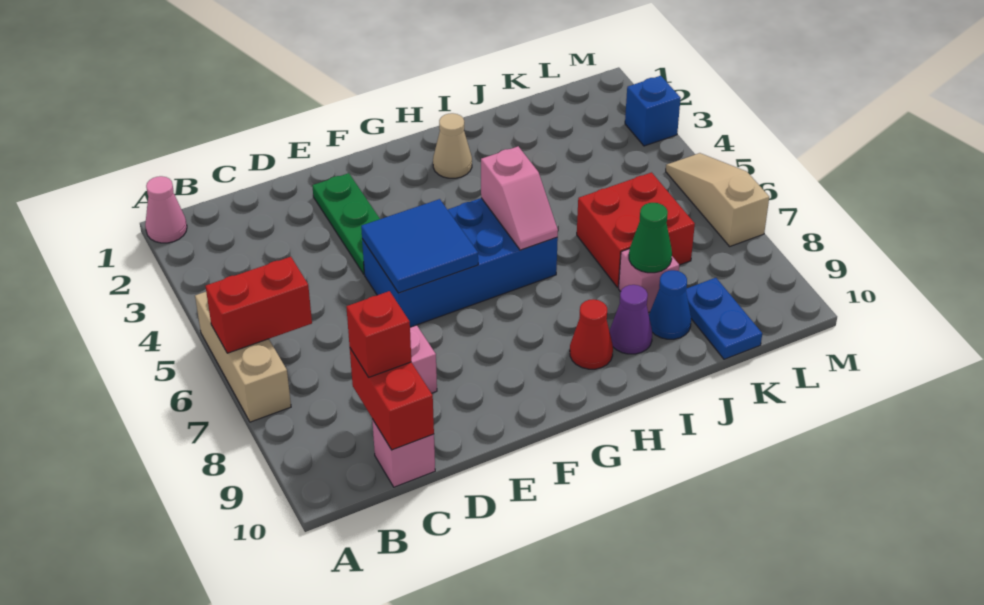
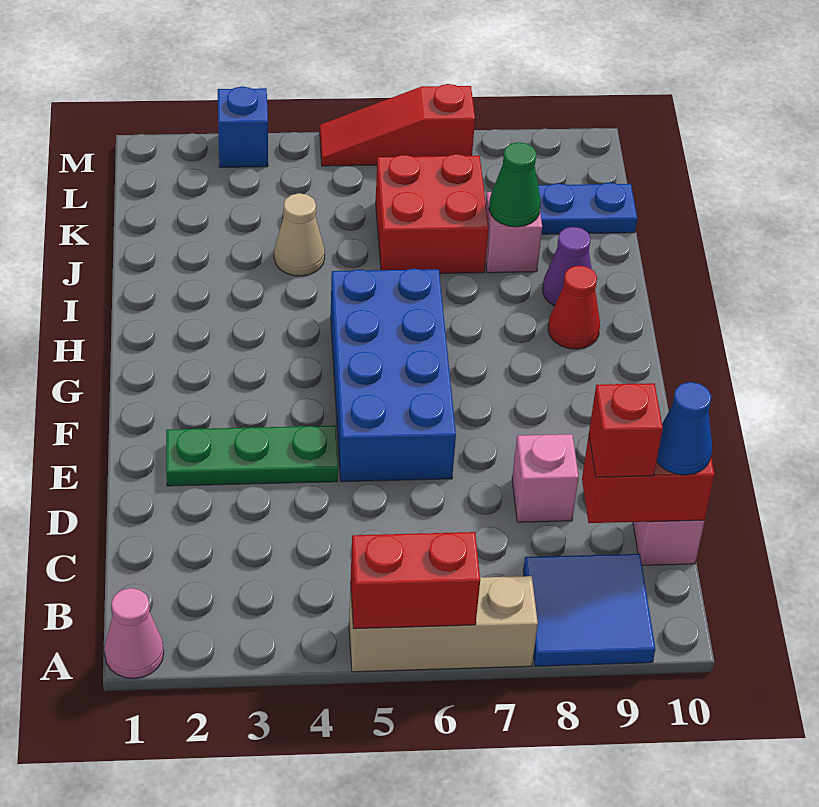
red brick A6:B6 level 2 -> red brick A5:A6 level 2
blue tile E5:F6 level 2 -> blue tile A8:B9 level 1
tan cone H2 level 1 -> tan cone J4 level 1
pink slope H5:H6 level 2 top 5 -> none
blue cone J9 level 1 -> blue cone C10 level 3
tan slope M5:M7 level 1 top 7 -> red slope M5:M7 level 1 top 7

